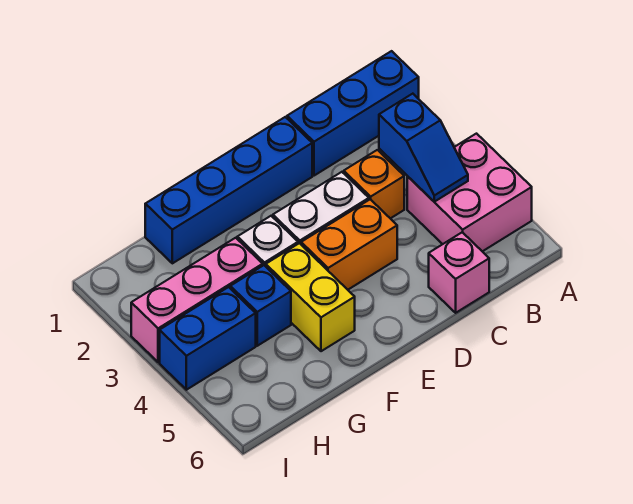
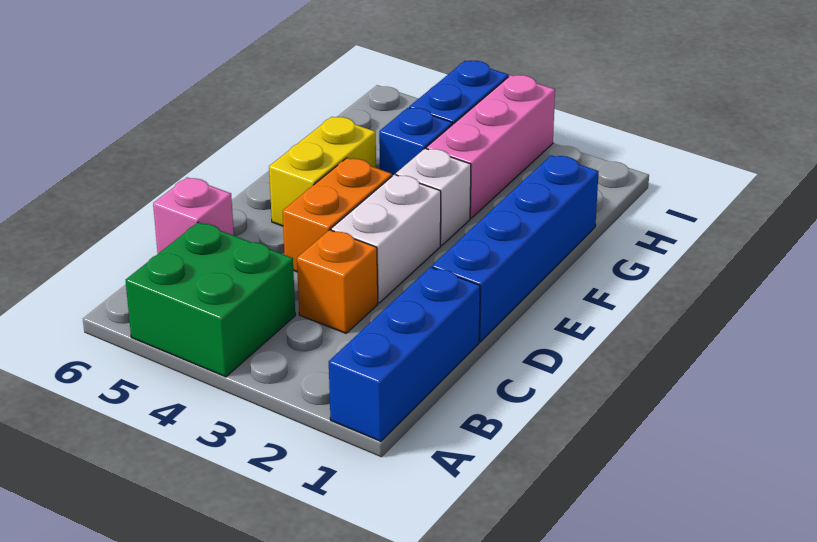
pink brick A4:B5 level 1 -> green brick A4:B5 level 1
blue slope B3:B4 level 2 top 3 -> none
yellow brick F4:F5 level 1 -> yellow brick E5:F5 level 1

